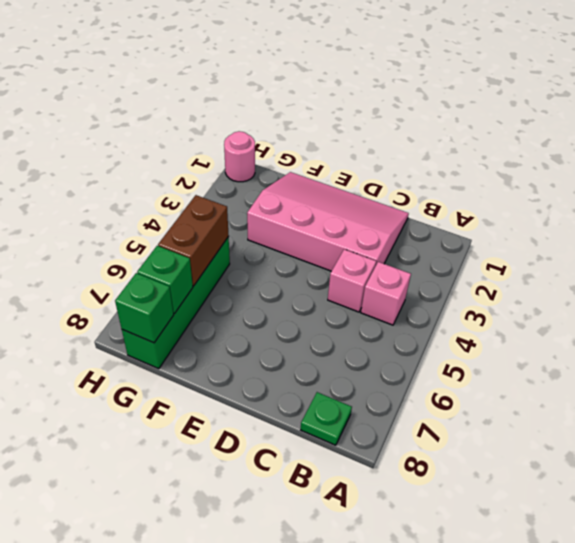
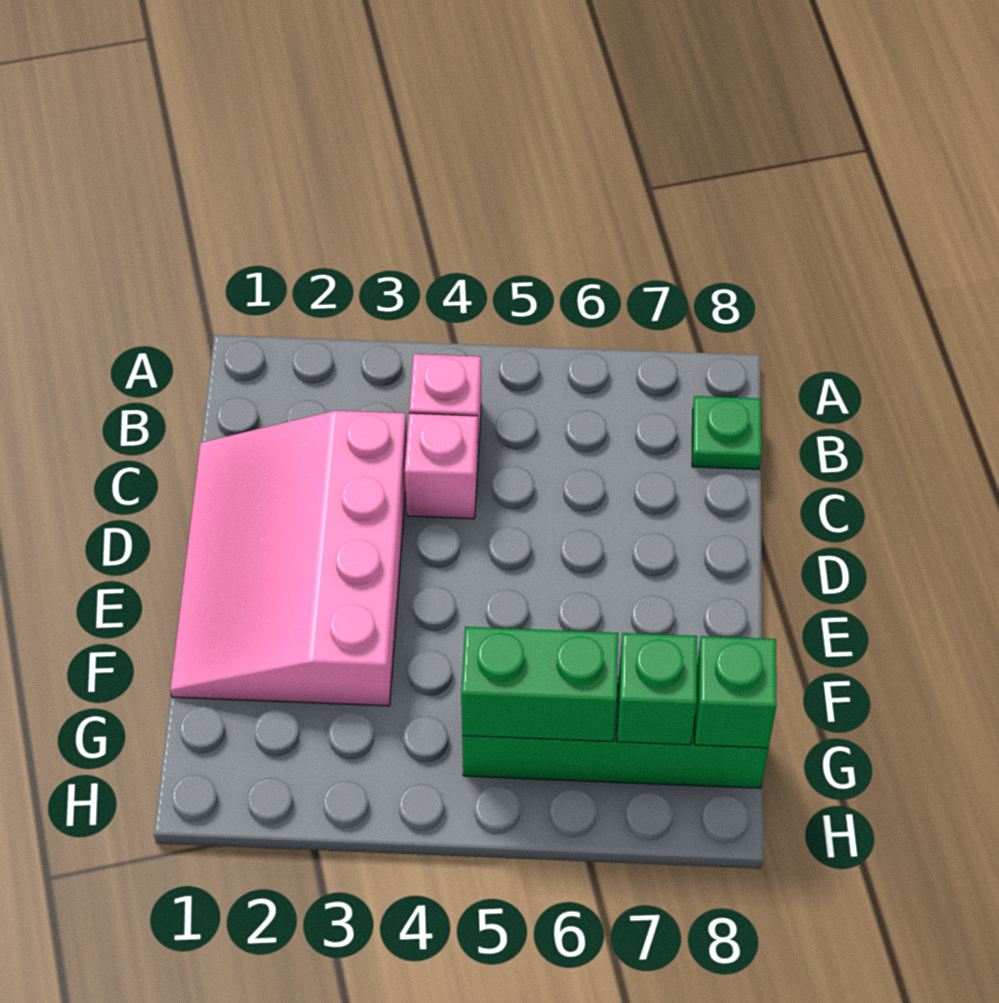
brown brick G5:G6 level 2 -> green brick G5:G6 level 2
pink round brick H1 level 1 -> none

